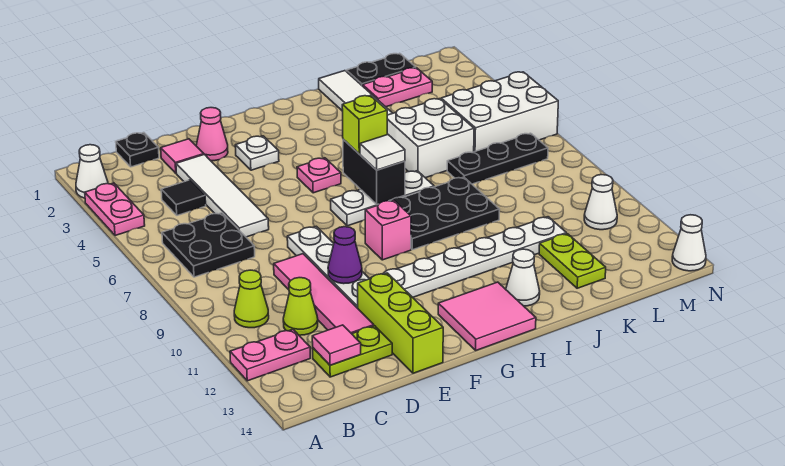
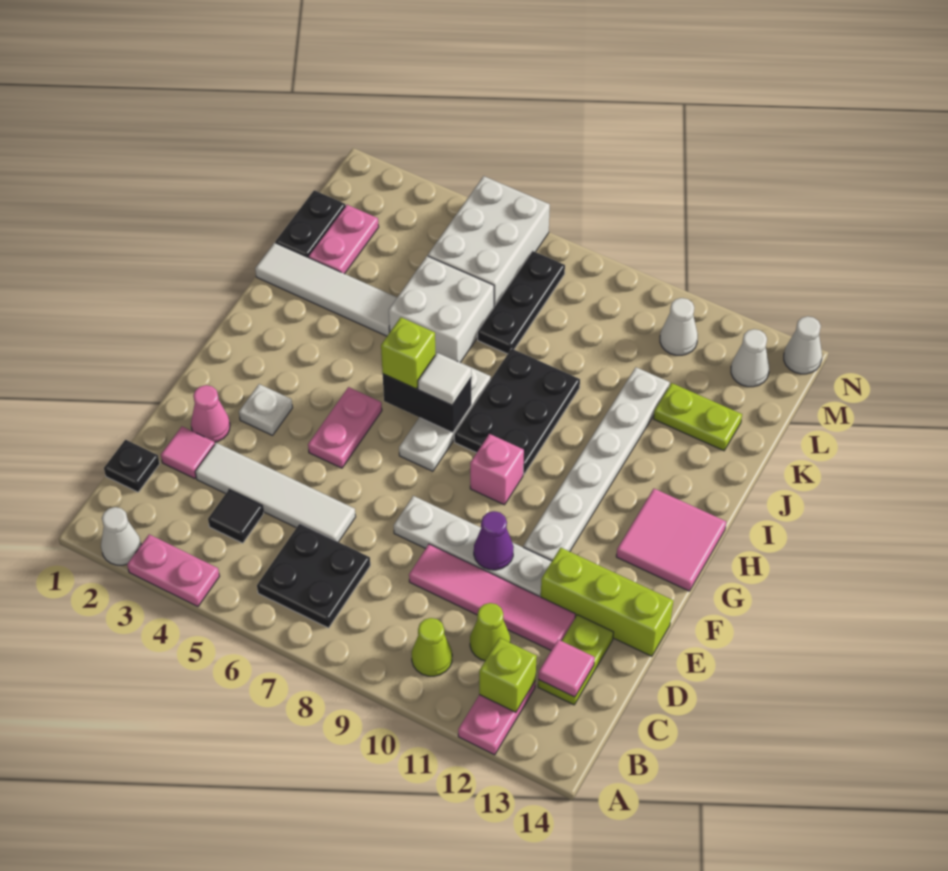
none -> lime brick B12 level 2
pink plate G5 level 1 -> pink plate F5:G5 level 1
white cone I13 level 1 -> white cone M13 level 1

